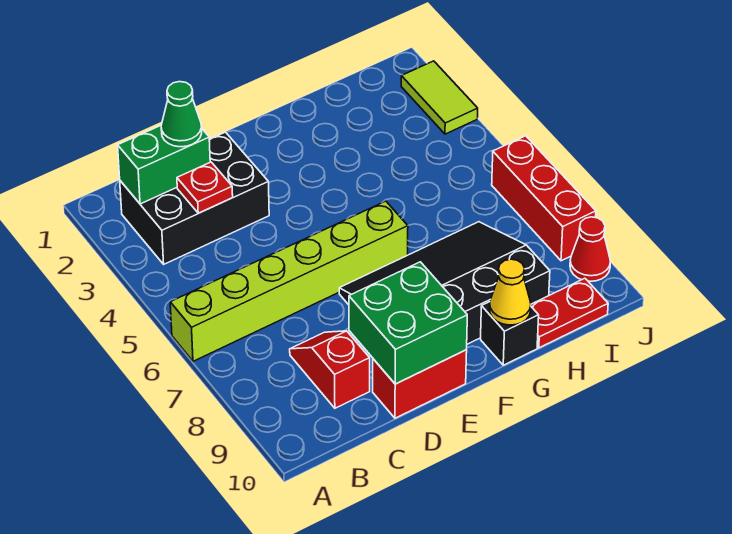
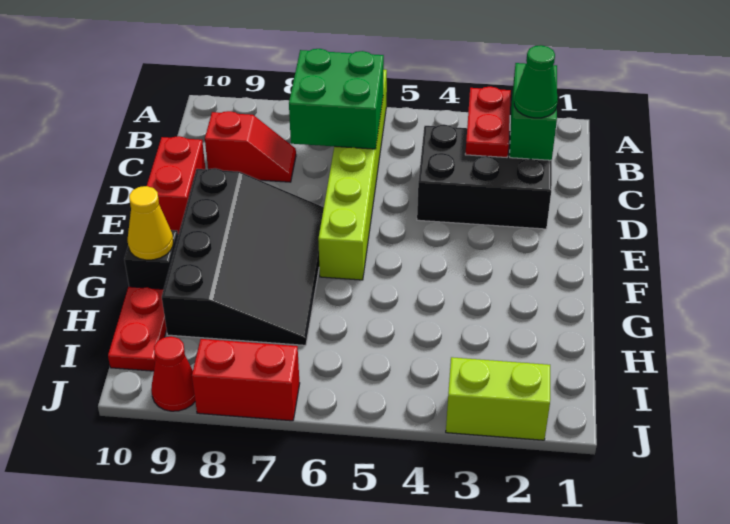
black brick B2:D3 level 1 -> black brick C2:D4 level 1
red plate C3 level 2 -> red plate B3:C3 level 2
green brick D9:E10 level 2 -> green brick B6:C7 level 2
lime tile J2:J3 level 1 -> lime brick J2:J3 level 1
red brick J6:J8 level 1 -> red brick J7:J8 level 1

